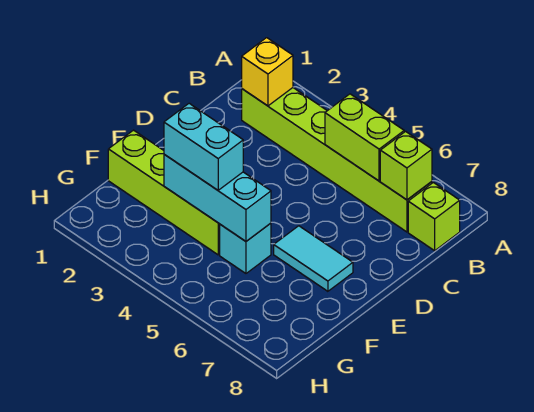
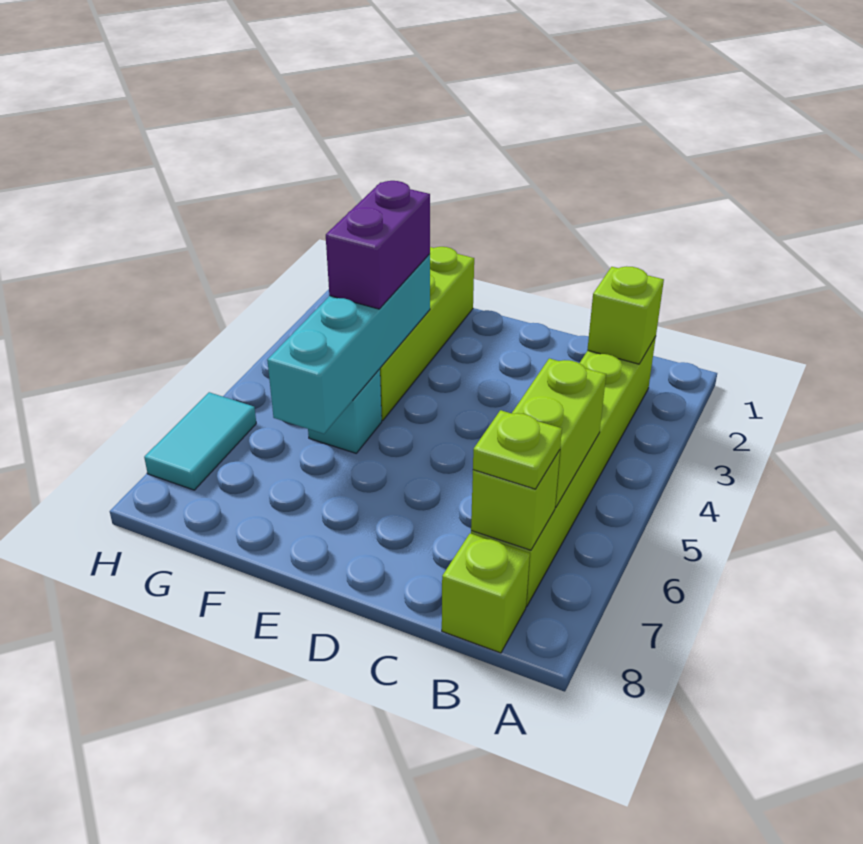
yellow brick B2 level 2 -> lime brick B2 level 2
none -> lime plate B7 level 3
cyan tile E6:E7 level 1 -> cyan tile H6:H7 level 1
cyan brick F3:F5 level 2 -> cyan brick F3:F6 level 2
cyan brick F3:F4 level 3 -> purple brick F3:F4 level 3

